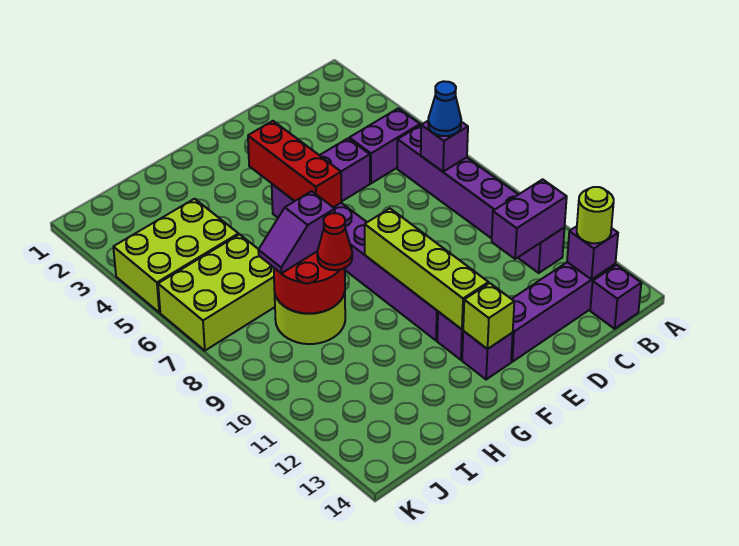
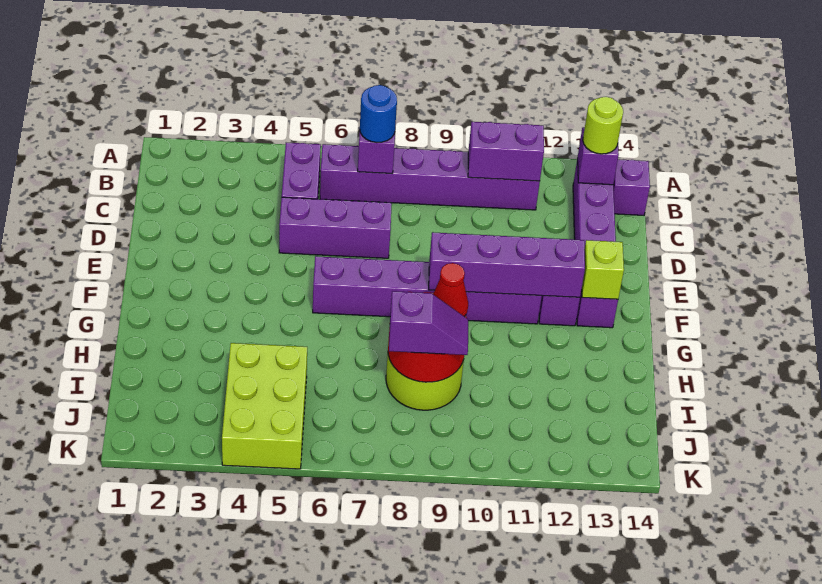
blue cone B7 level 3 -> blue round brick B7 level 3
purple brick B11:C11 level 2 -> purple brick B10:B11 level 2
purple brick D5:F5 level 1 -> purple brick D5:D7 level 1
red brick F4:F6 level 2 -> none
lime brick F9:F12 level 2 -> purple brick F9:F12 level 2
purple slope H8:I8 level 3 top H -> purple slope I8:I9 level 3 top 8
lime brick I6:K7 level 1 -> none

